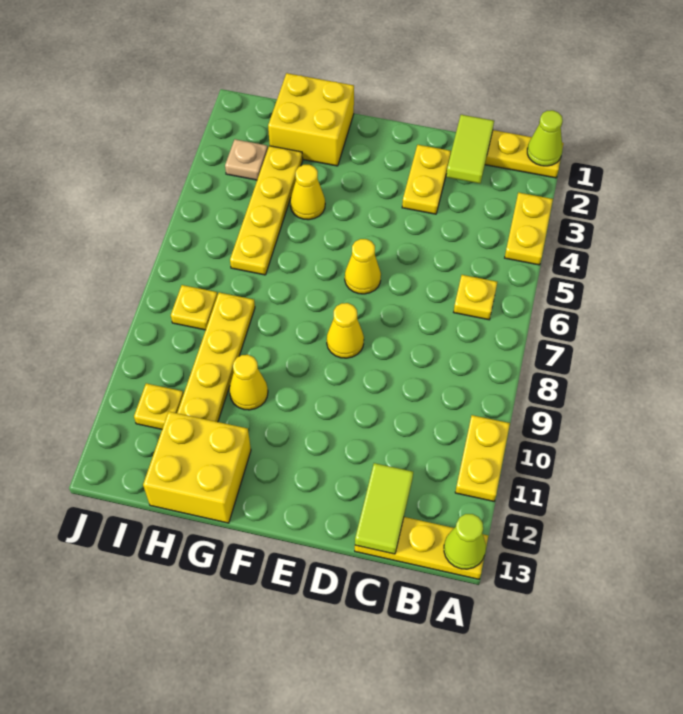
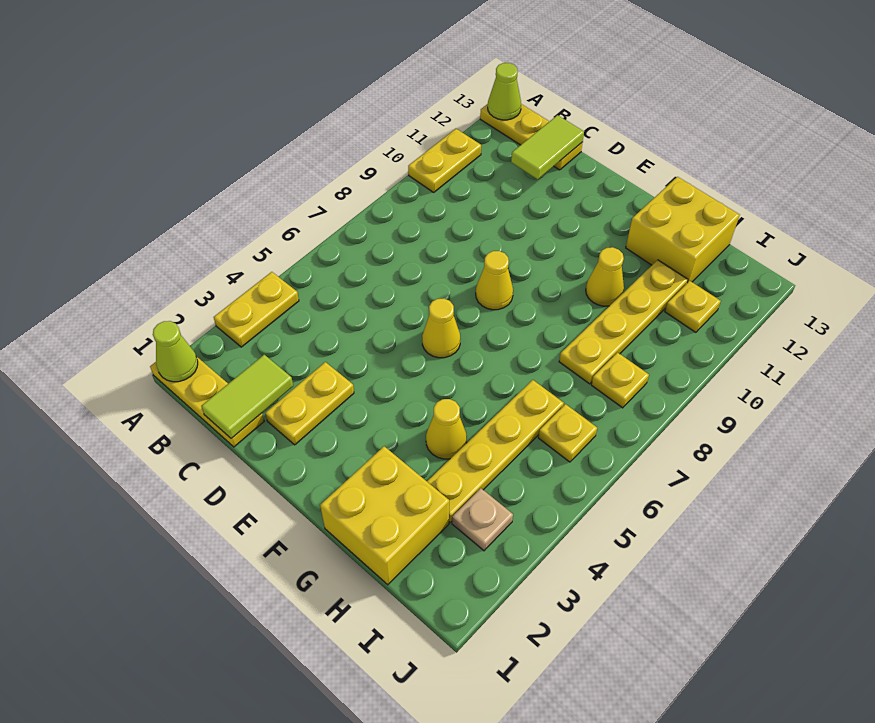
yellow plate B6 level 1 -> yellow plate I6 level 1

